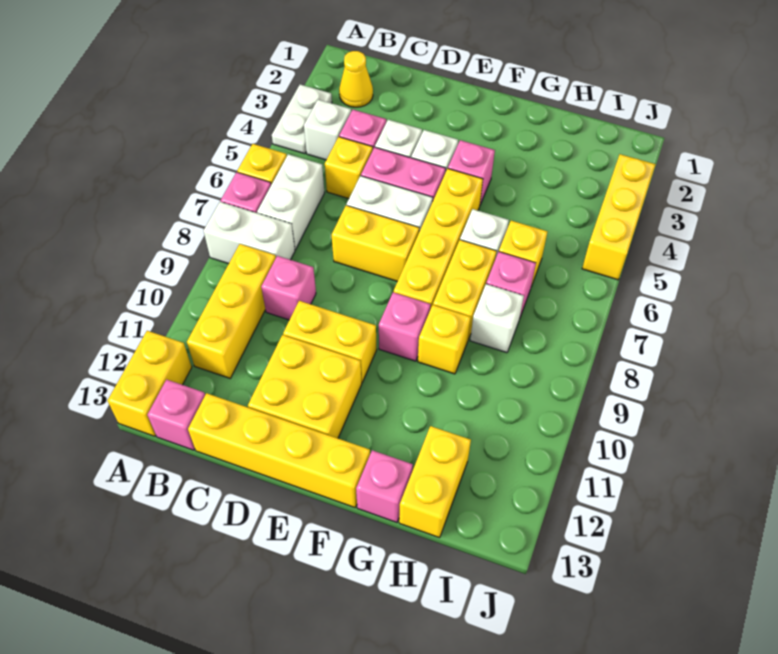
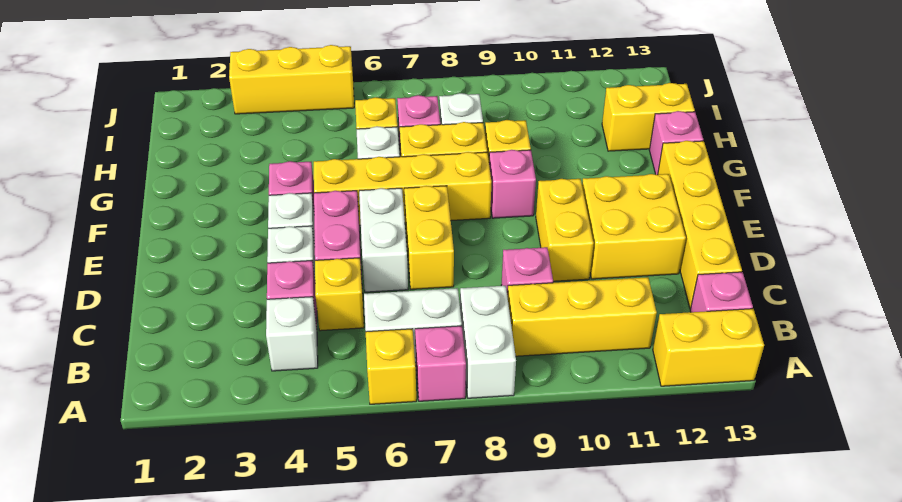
white plate A3:A4 level 1 -> none
yellow cone B2 level 1 -> none

